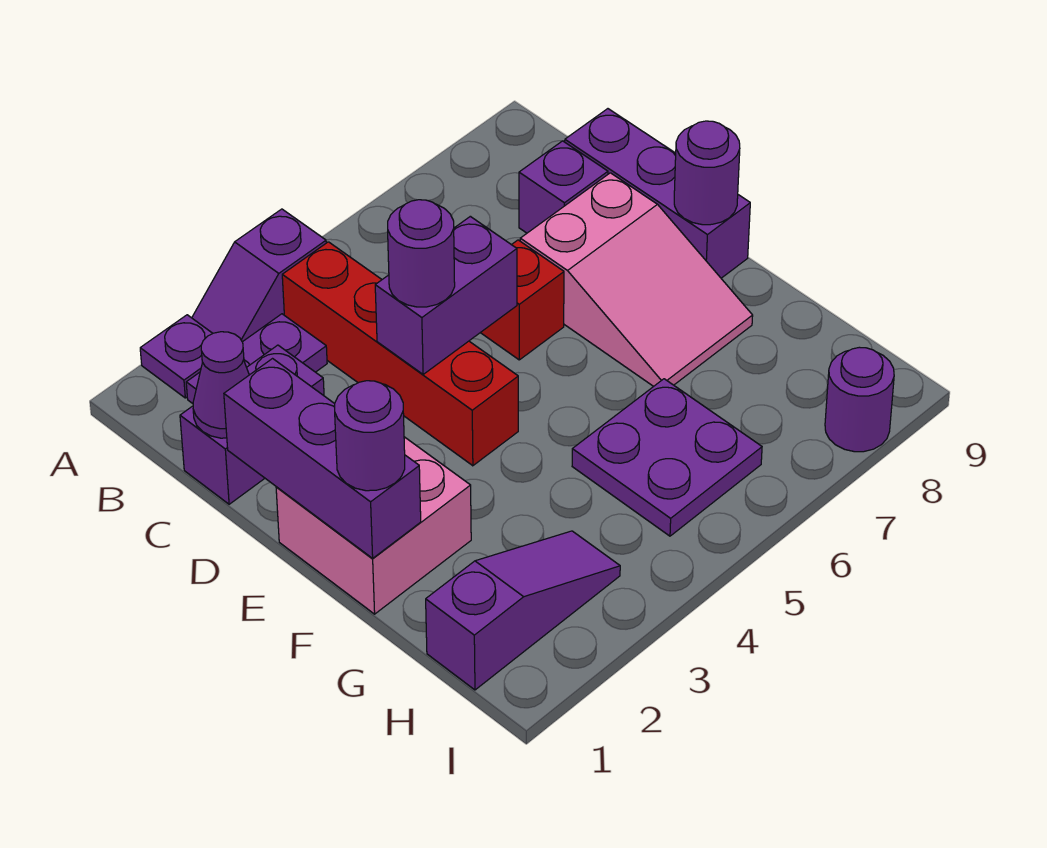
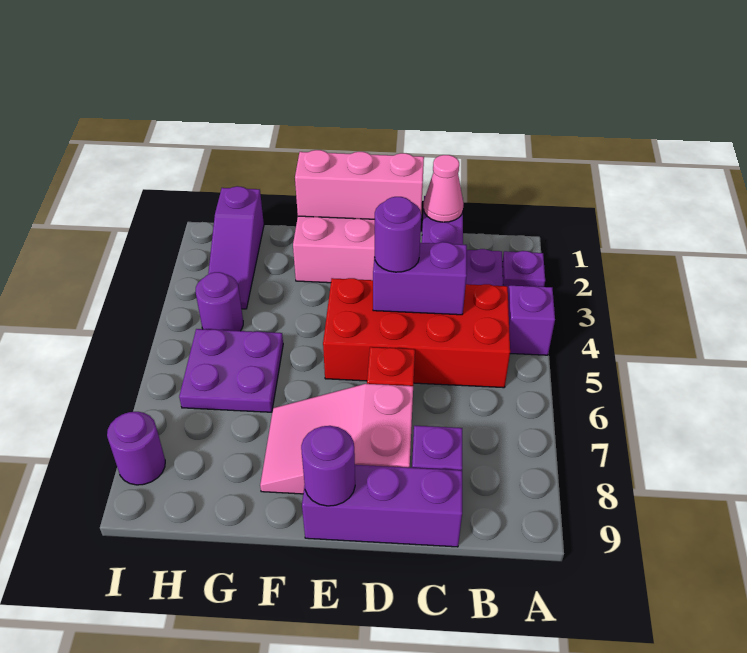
red brick B4:E4 level 1 -> red brick B4:E5 level 1
purple cone C1 level 2 -> pink cone C1 level 2
purple brick D1:F1 level 2 -> pink brick D1:F1 level 2
purple brick D4:D5 level 2 -> purple brick C4:D4 level 2
purple round brick F1 level 3 -> purple round brick H4 level 1

